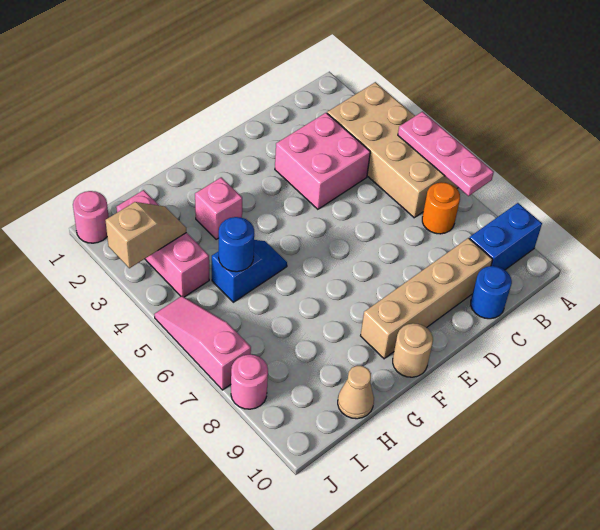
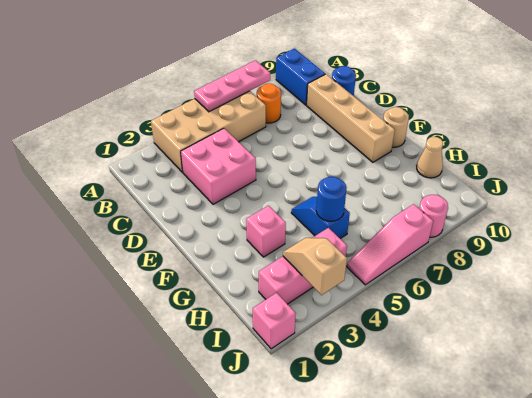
pink round brick J1 level 1 -> pink brick J1 level 1

